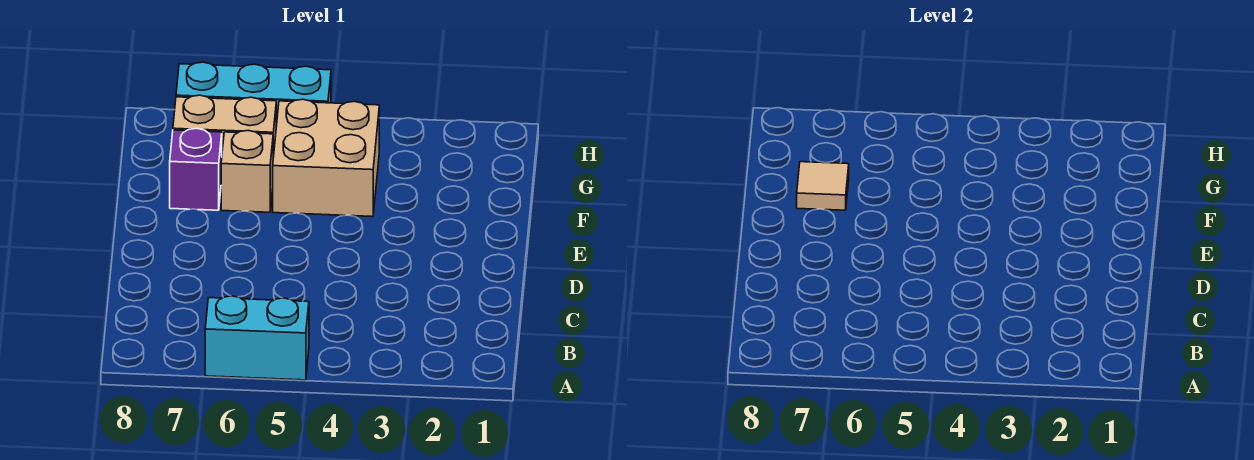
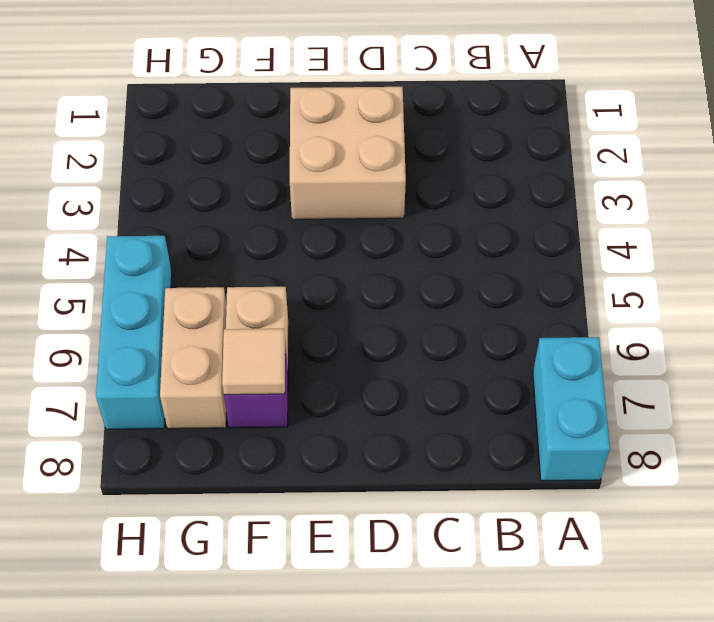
cyan brick A5:A6 level 1 -> cyan brick A7:A8 level 1
tan brick F4:G5 level 1 -> tan brick D2:E3 level 1

